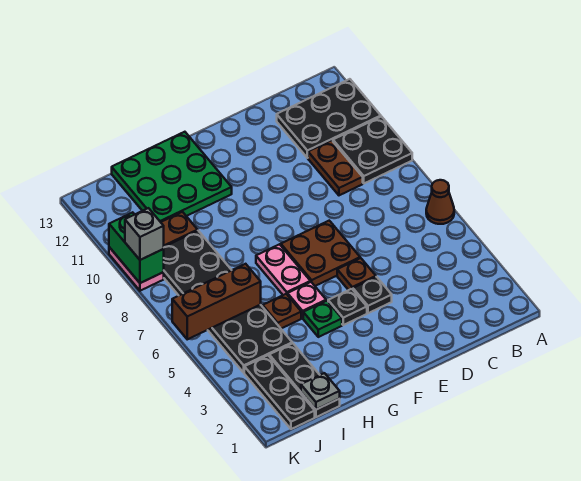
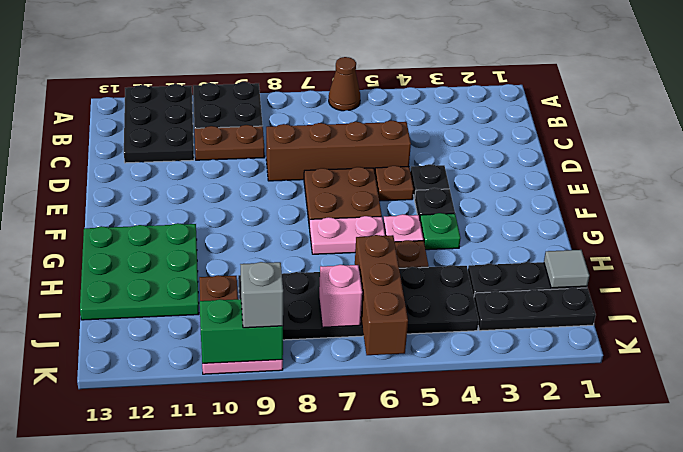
none -> brown brick D5:D8 level 1
grey plate I1 level 2 -> grey tile I1 level 2
none -> pink brick J7 level 2

